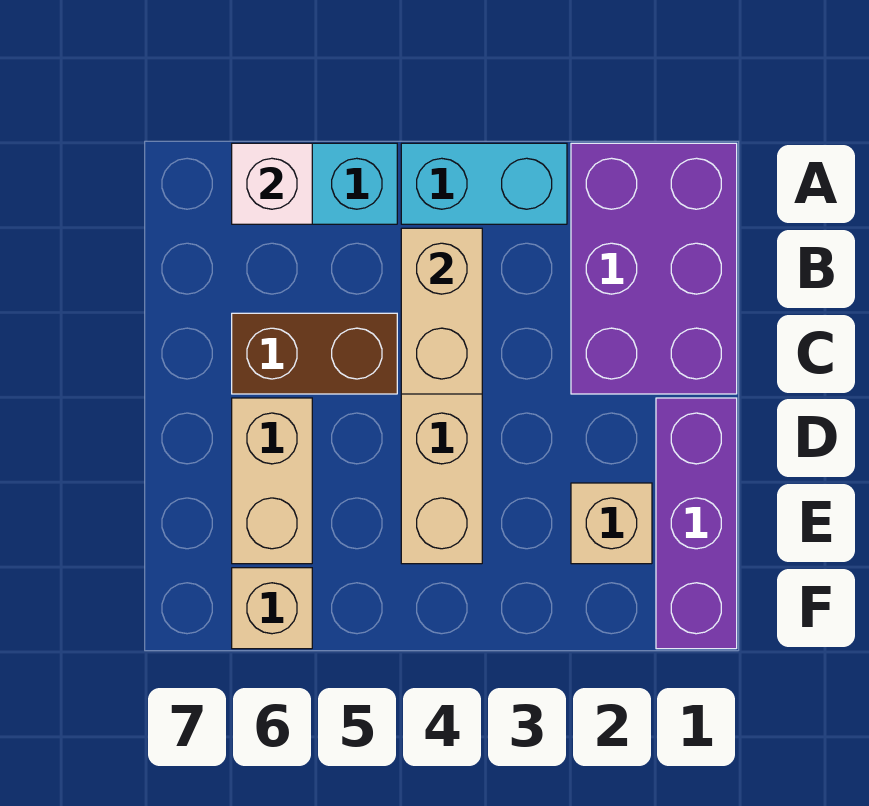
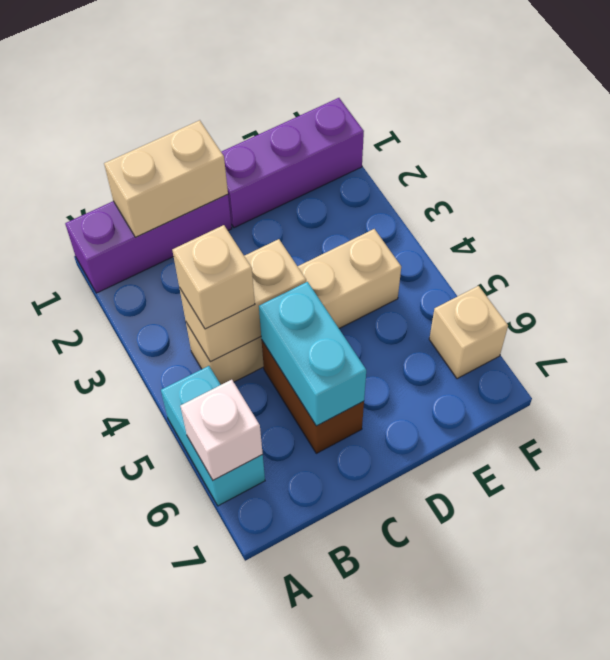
purple brick A1:C2 level 1 -> purple brick A1:C1 level 1
cyan brick A3:A4 level 1 -> cyan brick C5:C6 level 2
tan brick D6:E6 level 1 -> tan brick B1:C1 level 2
tan brick E2 level 1 -> tan brick B4 level 3

